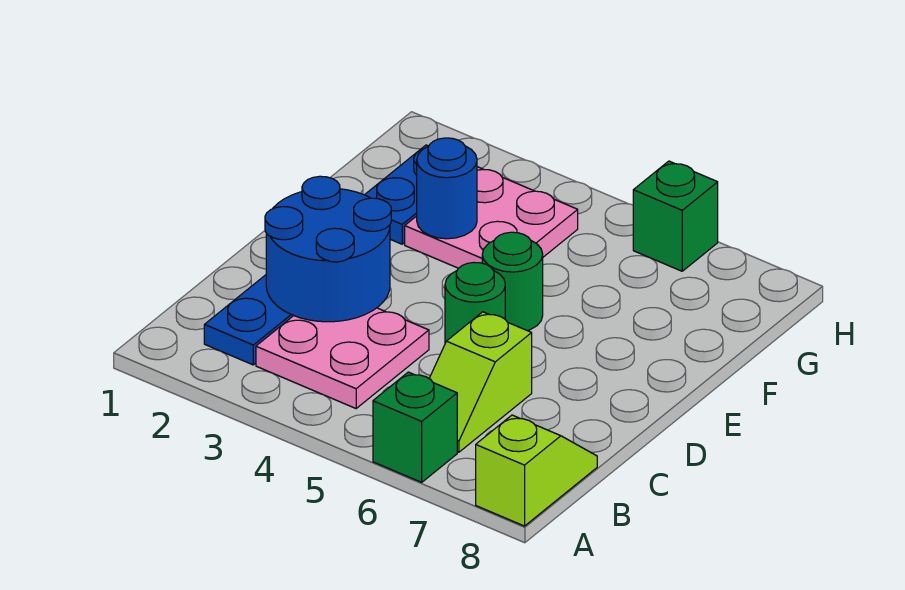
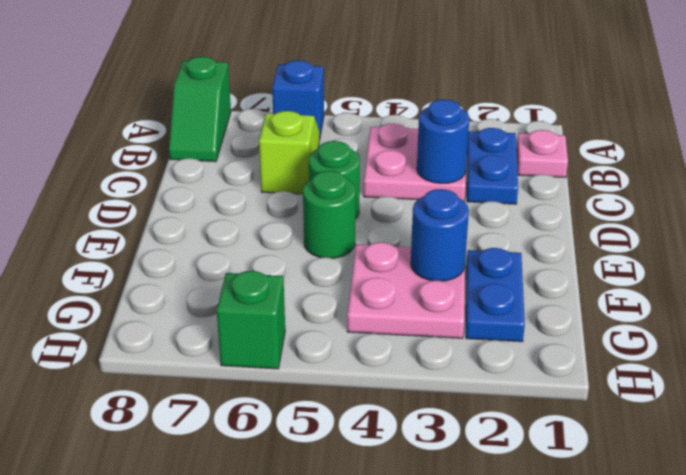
green brick A6 level 1 -> blue brick A6 level 1
lime slope A8:B8 level 1 top A -> green slope A8:B8 level 1 top A
none -> pink plate B1 level 1
blue round brick C2:D3 level 2 -> blue round brick C3 level 2

